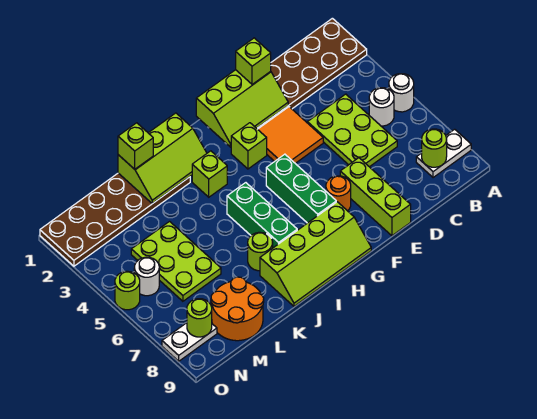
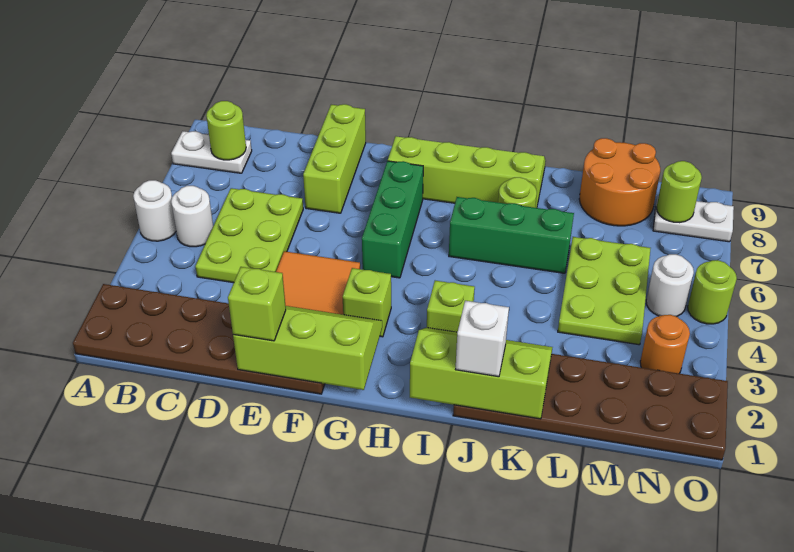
orange round brick F7 level 1 -> orange round brick N3 level 1
green brick I5:I7 level 1 -> green brick I6:K6 level 1
none -> white brick J1 level 3
lime brick K1 level 3 -> none

